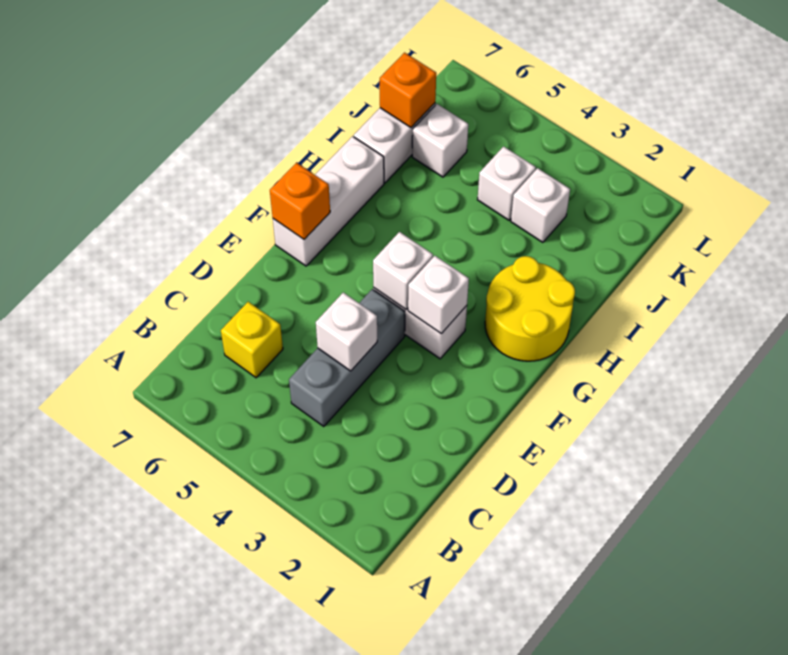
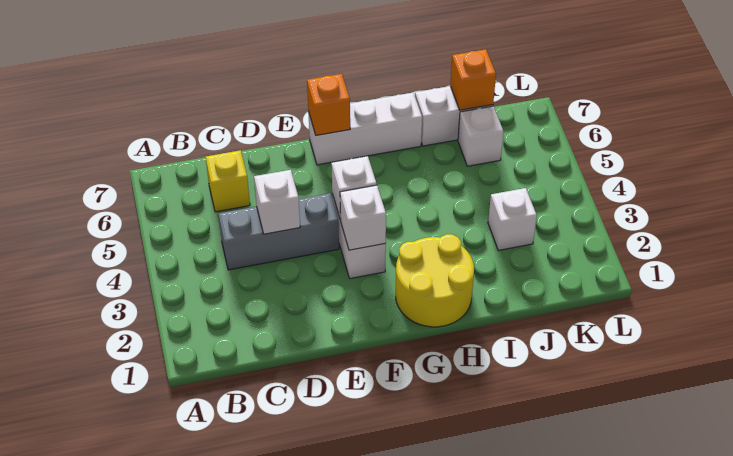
white brick J4 level 1 -> none

